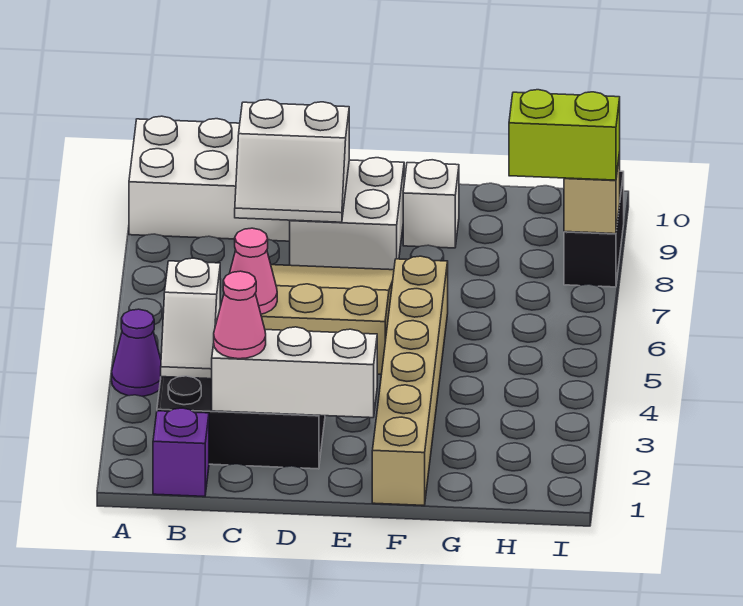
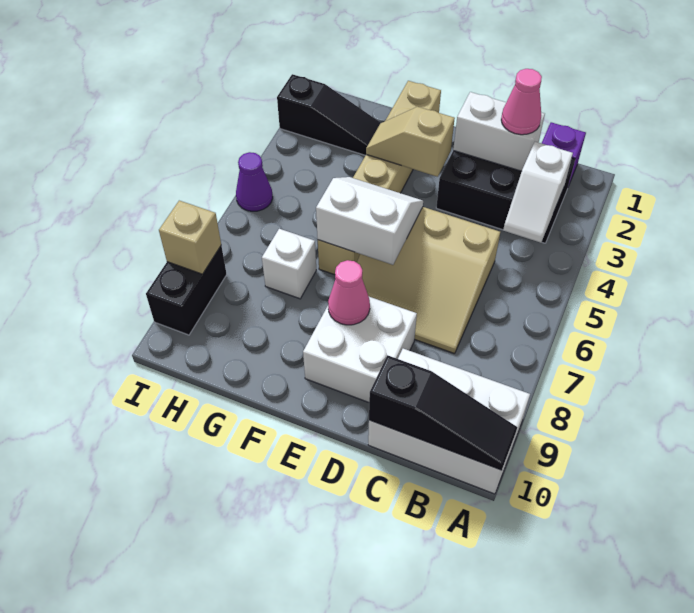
purple cone A4 level 1 -> purple cone I5 level 1
none -> black slope A10:C10 level 2 top C
white slope B3:B4 level 2 top 4 -> white slope B3:B4 level 2 top 3
white brick C2:E2 level 2 -> white brick C2:D2 level 2
pink cone C5 level 2 -> pink cone E8 level 2
white slope C8:D9 level 2 top 9 -> white slope E5:F6 level 2 top 6
none -> tan slope E3:F3 level 2 top E
white brick F9 level 1 -> white brick G7 level 1
none -> black slope G2:I2 level 1 top I
lime brick H8:I8 level 3 -> none

